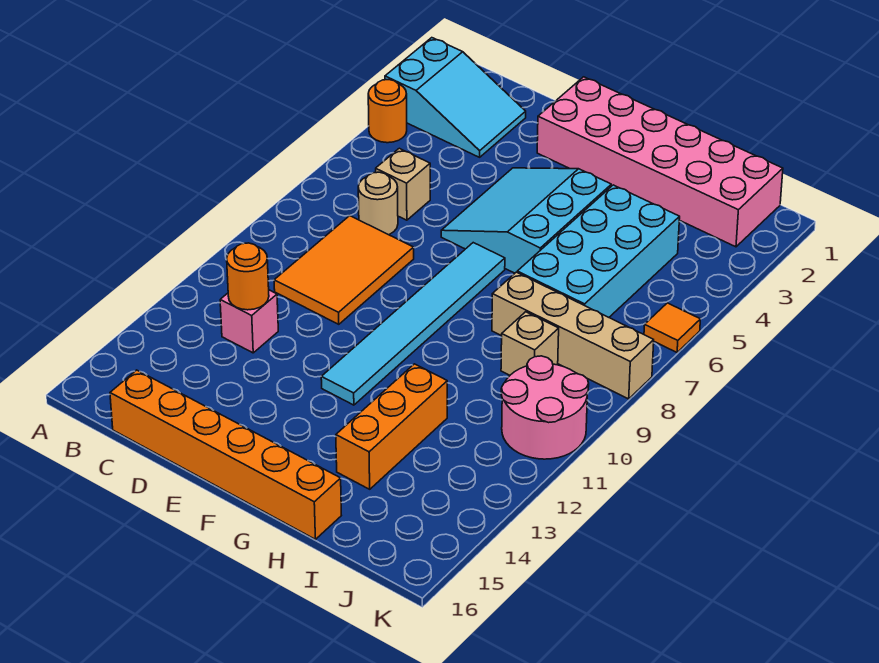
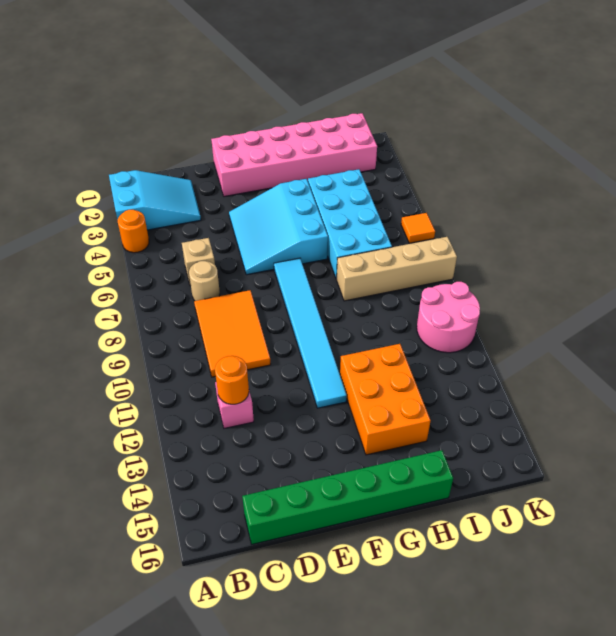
orange brick C16:H16 level 1 -> green brick C16:H16 level 1
orange brick H12:H14 level 1 -> orange brick G12:H14 level 1
tan brick I9 level 1 -> none

